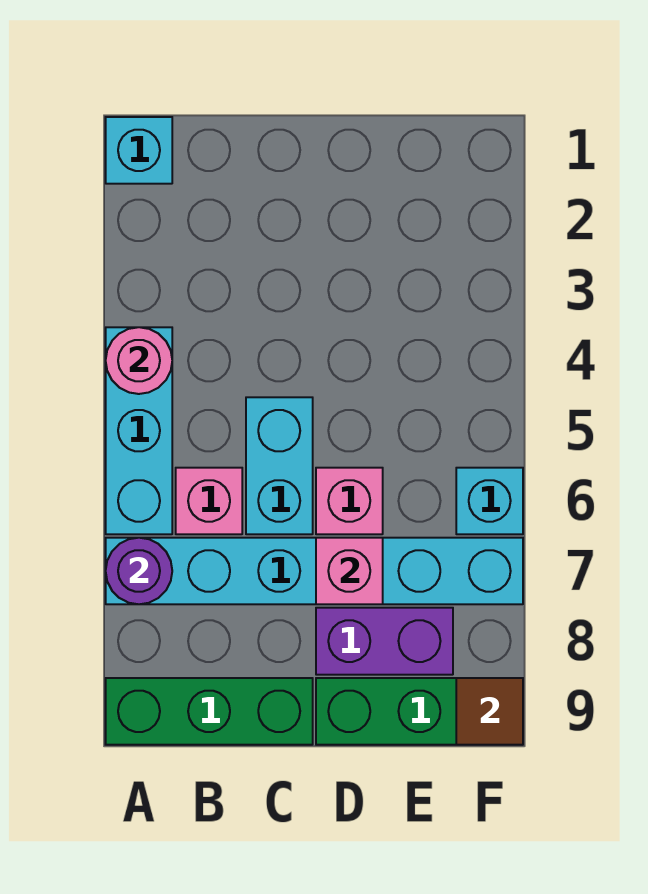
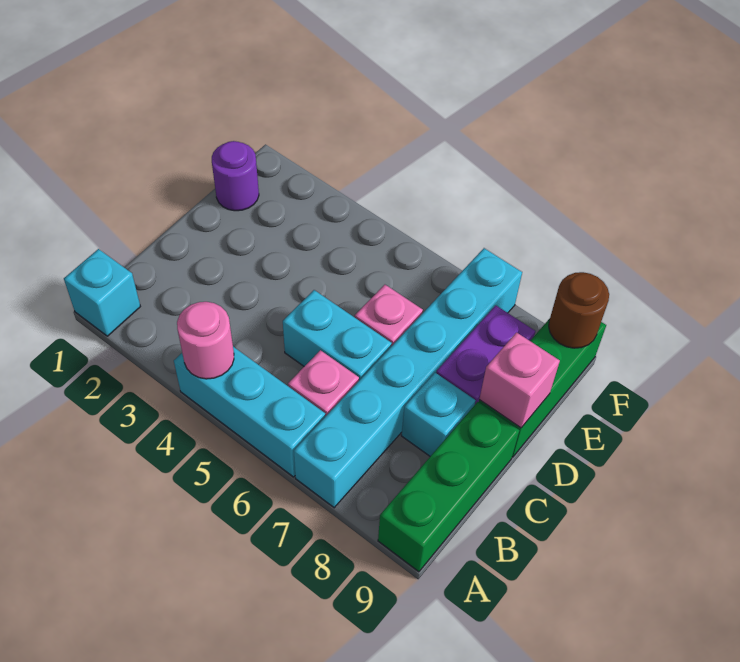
purple round brick A7 level 2 -> purple round brick E1 level 1
pink brick D7 level 2 -> pink brick D9 level 2
cyan brick F6 level 1 -> cyan brick C8 level 1
brown tile F9 level 2 -> brown round brick F9 level 2

